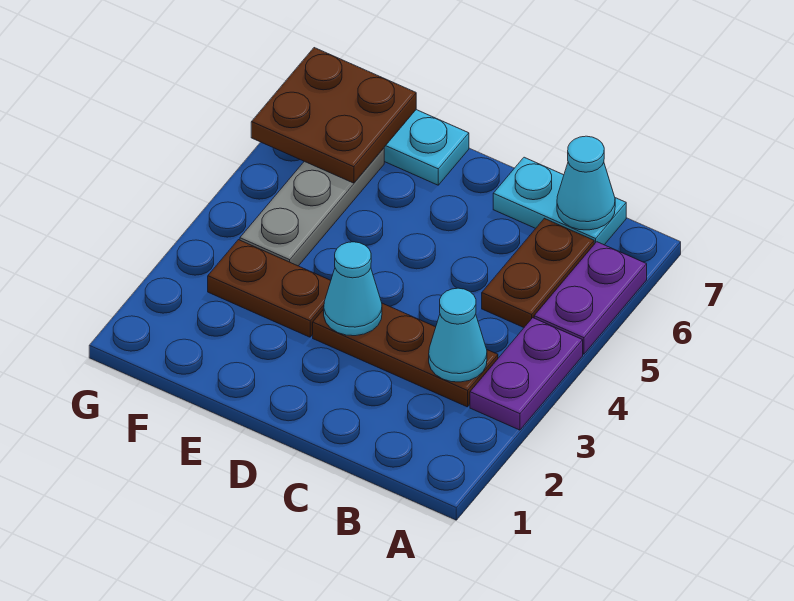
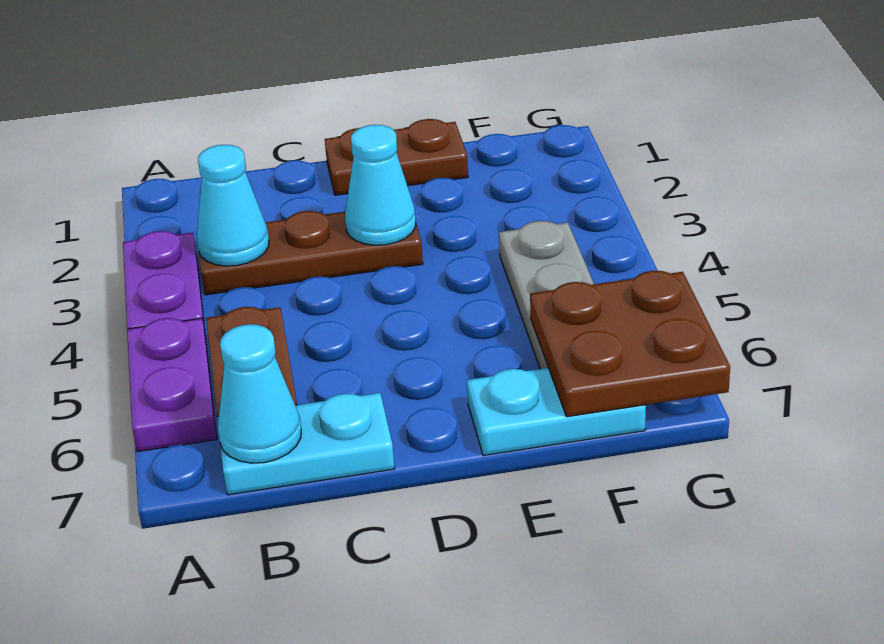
brown plate E3:F3 level 1 -> brown plate D1:E1 level 1

